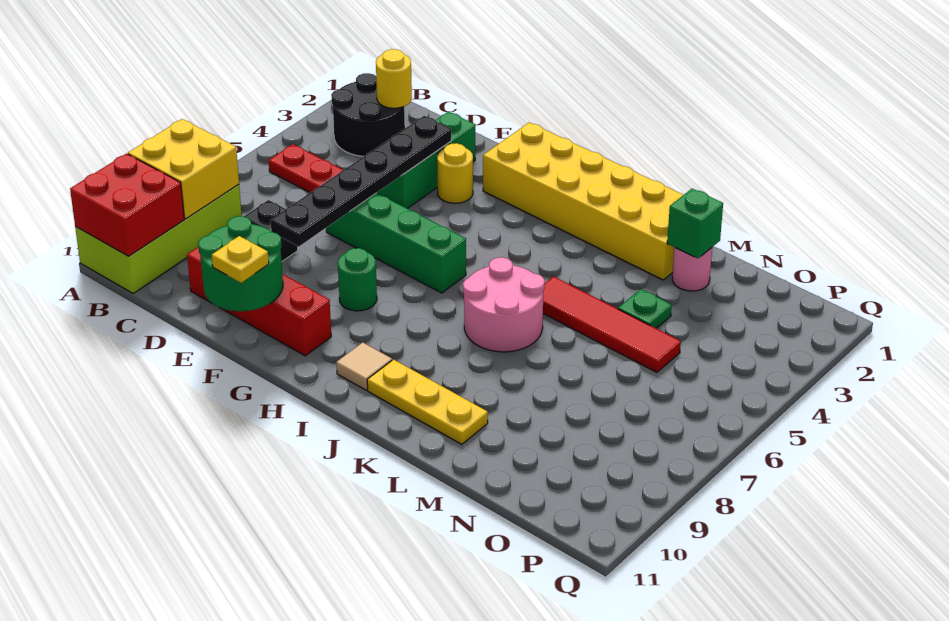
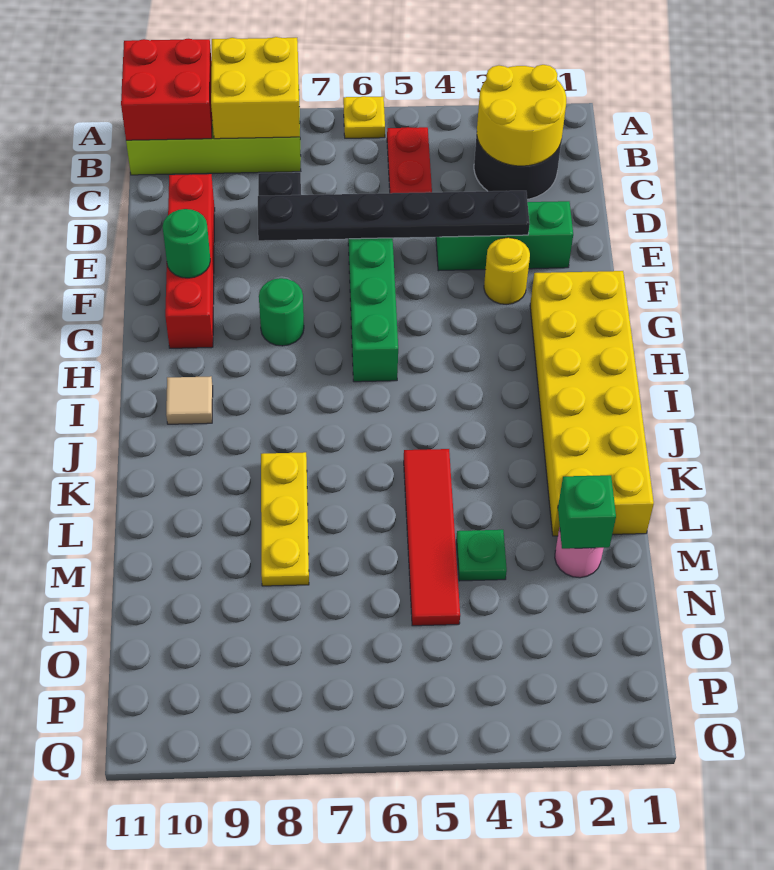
yellow round brick C2 level 2 -> yellow round brick B2:C3 level 2
green round brick E10:F11 level 2 -> green round brick F10 level 2
yellow plate F11 level 3 -> yellow plate A6 level 1
pink round brick J6:K7 level 1 -> none
yellow plate J10:L10 level 1 -> yellow plate K8:M8 level 1

